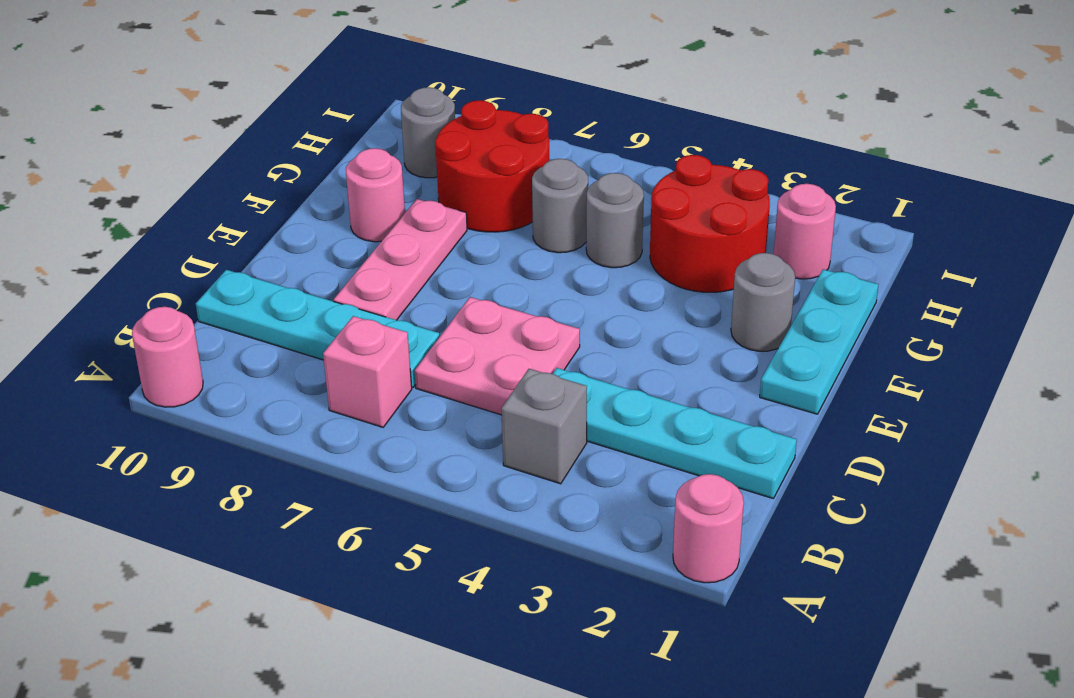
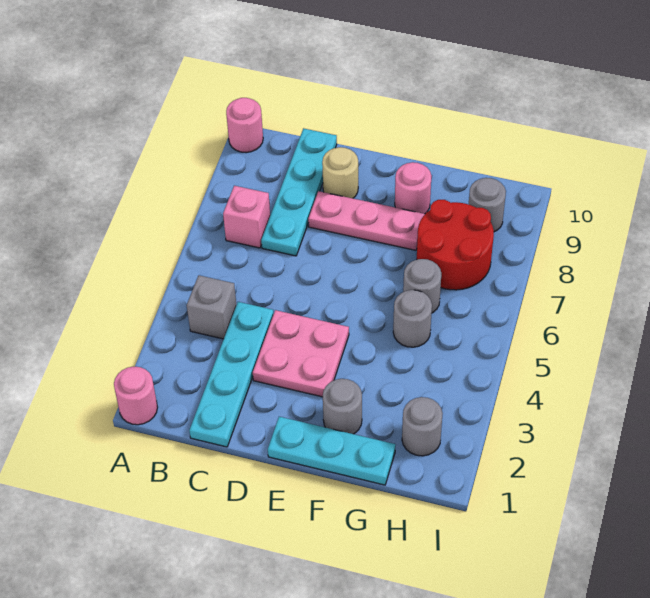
pink plate C5:D6 level 1 -> pink plate D3:E4 level 1
none -> tan round brick D9 level 1
red round brick G3:H4 level 1 -> none
pink round brick H2 level 1 -> grey round brick H2 level 1

